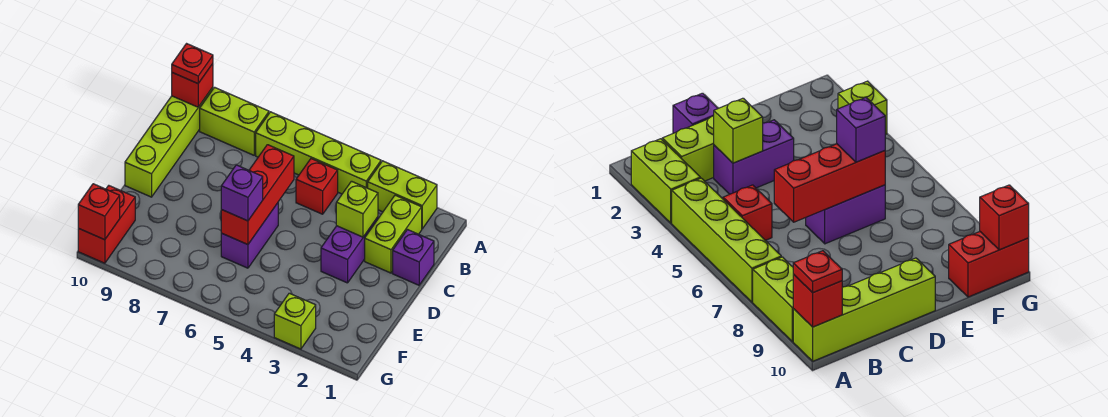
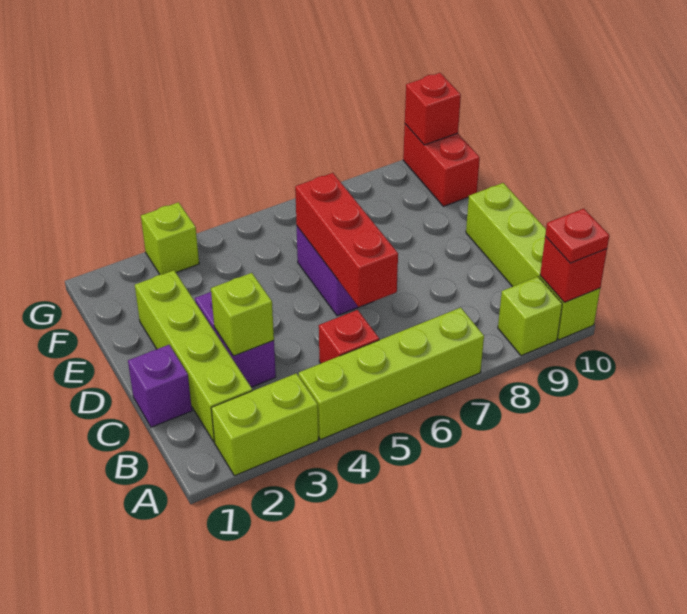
lime brick A8:A9 level 1 -> lime brick A9 level 1
lime brick B2:C2 level 1 -> lime brick B2:E2 level 1
purple brick E6 level 3 -> none

